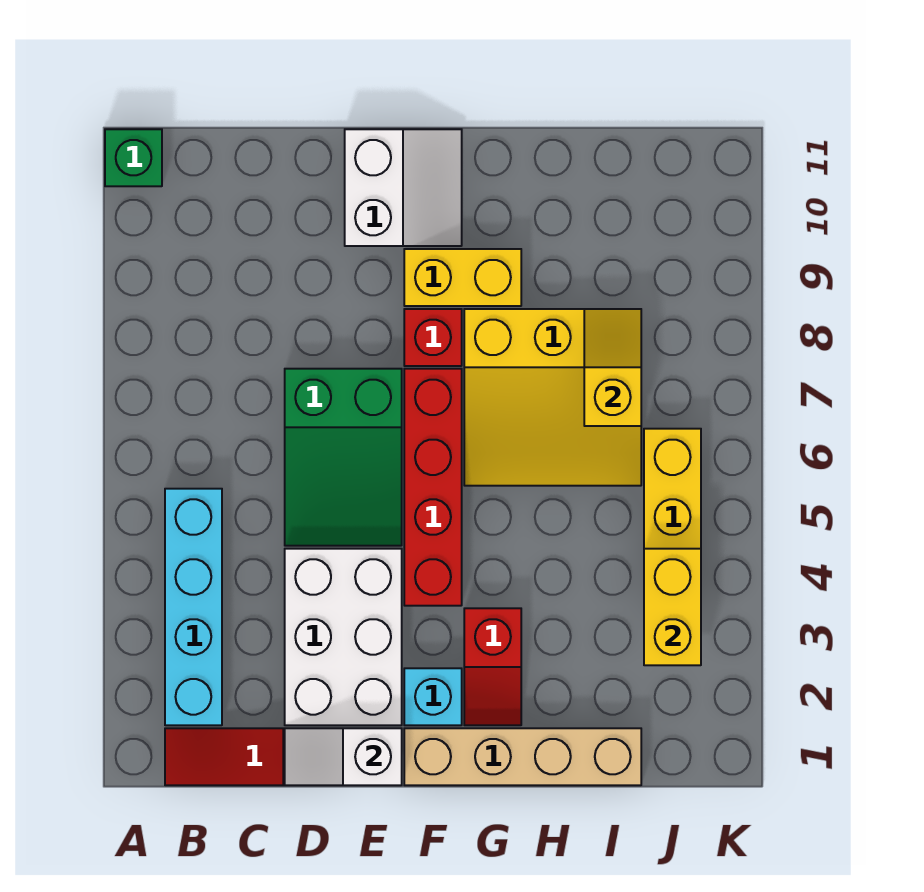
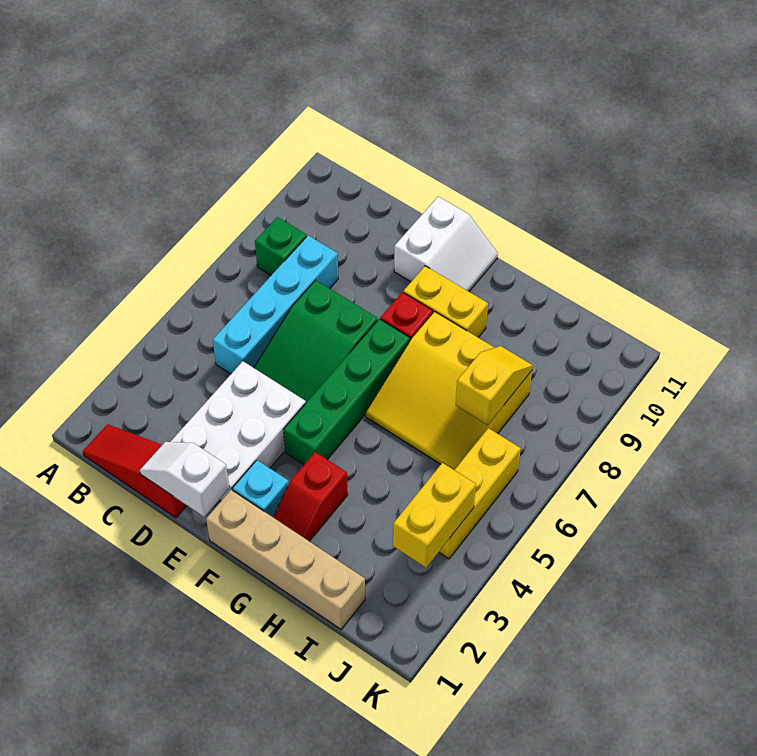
green brick A11 level 1 -> green brick B8 level 1
cyan brick B2:B5 level 1 -> cyan brick C5:C8 level 1
red brick F4:F7 level 1 -> green brick F4:F7 level 1

